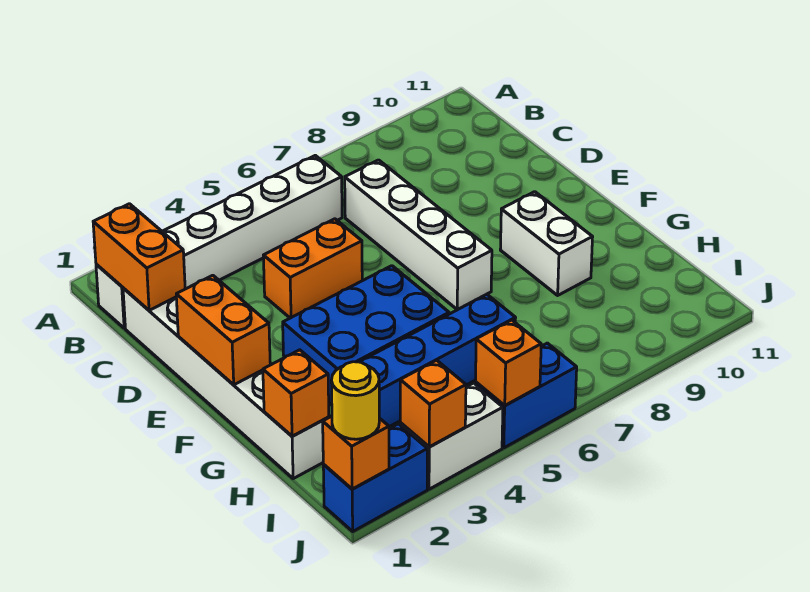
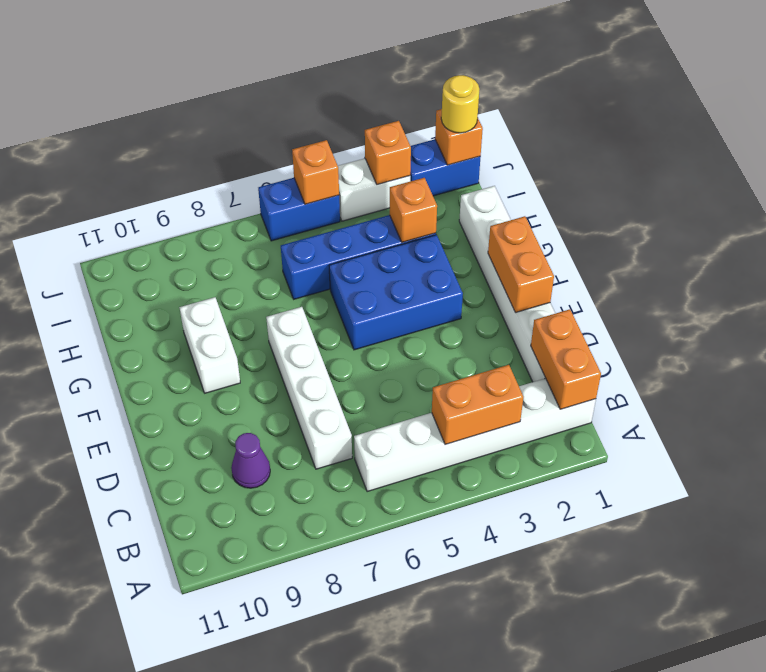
none -> purple cone C9 level 1
orange brick D4:D5 level 1 -> orange brick B3:B4 level 2
orange brick H1 level 2 -> orange brick H3 level 2

